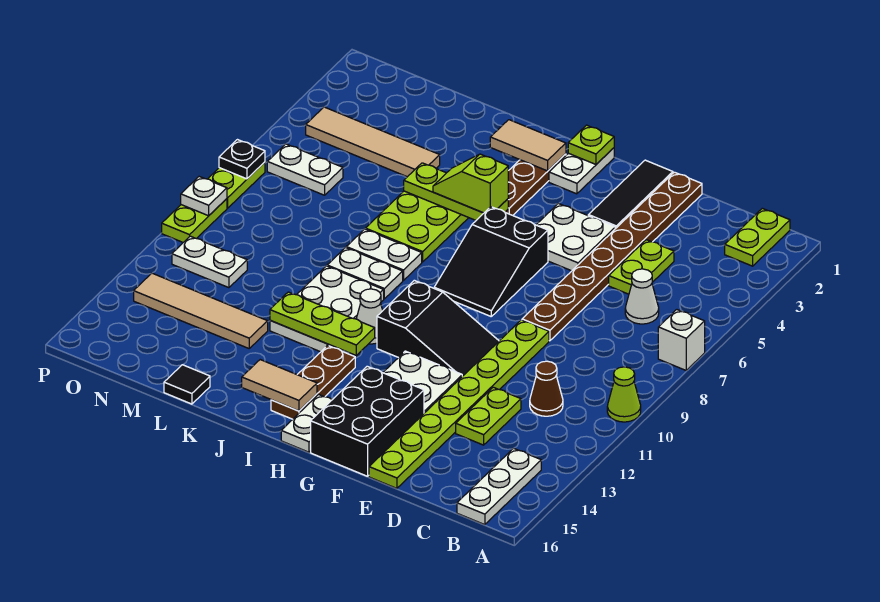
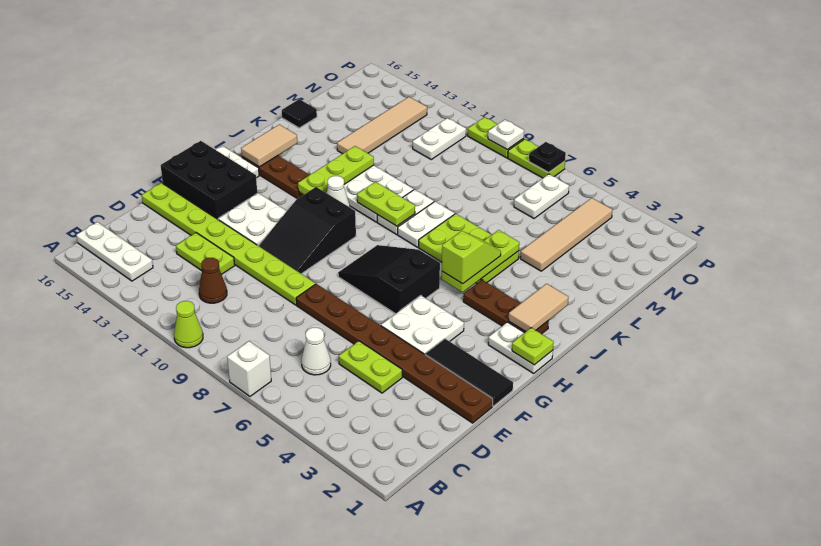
lime plate B1:B2 level 1 -> lime plate J9:J10 level 2

